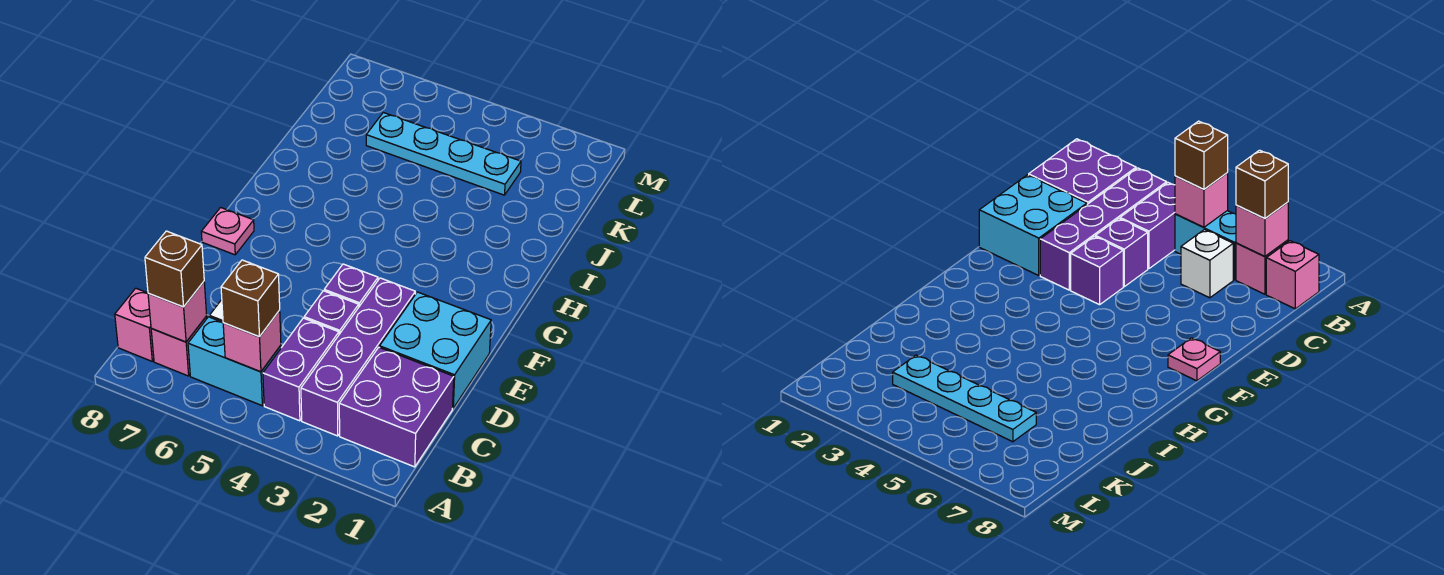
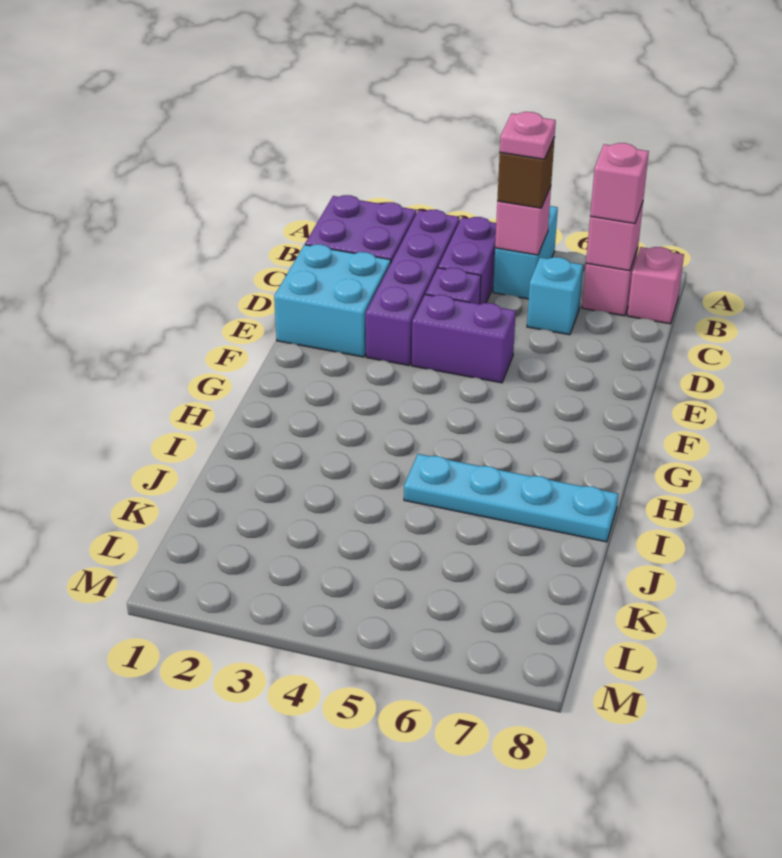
cyan brick B5:B6 level 1 -> cyan brick A5:B5 level 1
brown brick B7 level 3 -> pink brick B7 level 3
white brick C6 level 1 -> cyan brick C6 level 1
purple brick E4 level 1 -> purple brick E4:E5 level 1
pink plate F8 level 1 -> pink plate B5 level 4
cyan plate K3:K6 level 1 -> cyan plate I5:I8 level 1

